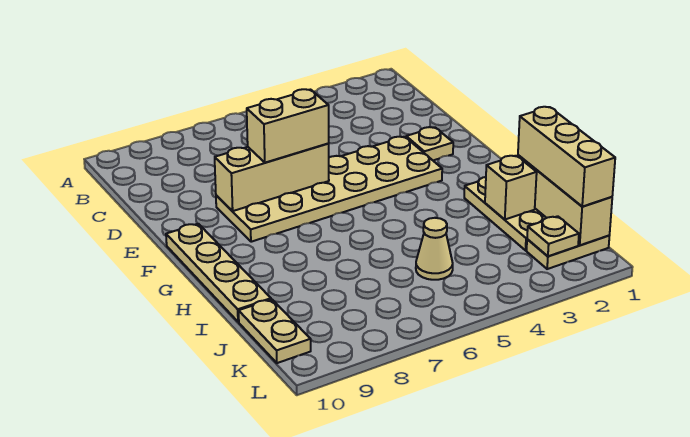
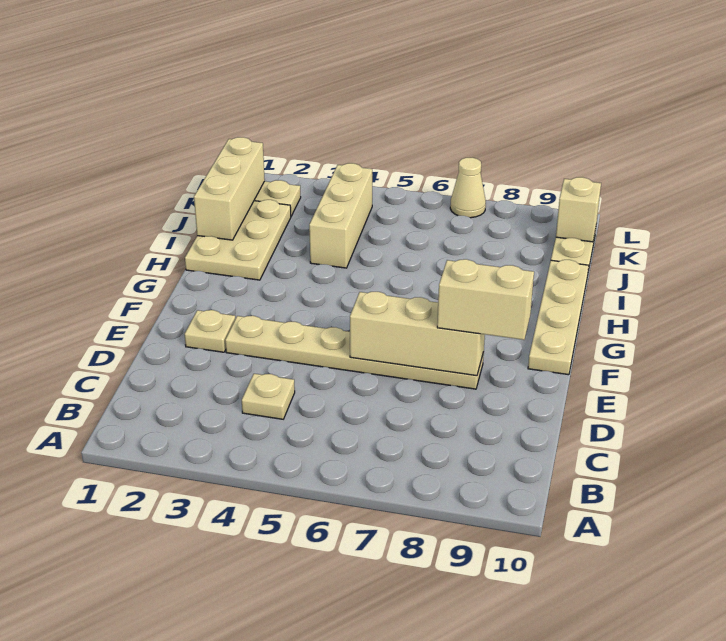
tan plate E3:F8 level 1 -> tan plate E3:E8 level 1
tan brick E6:E7 level 3 -> tan brick E8:E9 level 3
tan brick I1:K1 level 3 -> tan brick I4:K4 level 1
tan brick I2 level 2 -> tan brick K10 level 2
tan cone J5 level 1 -> tan cone L7 level 1
tan plate K2 level 2 -> tan plate C4 level 1

